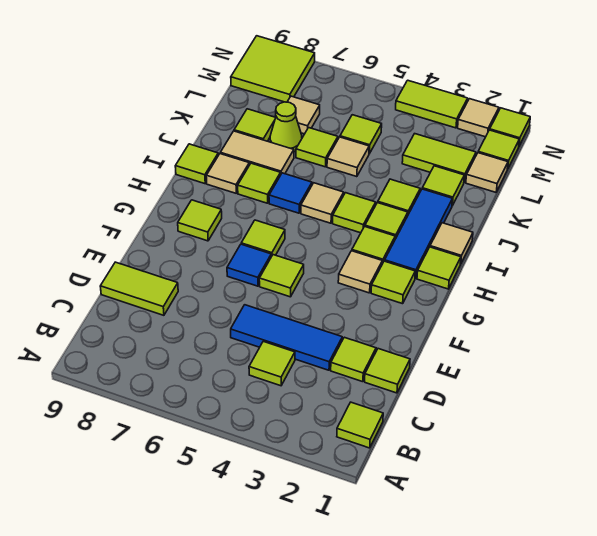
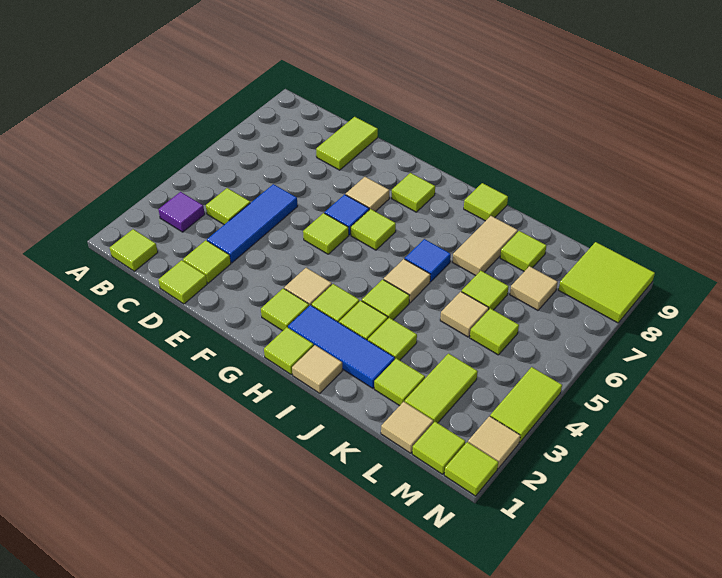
none -> purple tile B3 level 1
lime tile I7 level 1 -> none
tan tile I8 level 1 -> tan tile F7 level 1
lime cone K7 level 1 -> none

